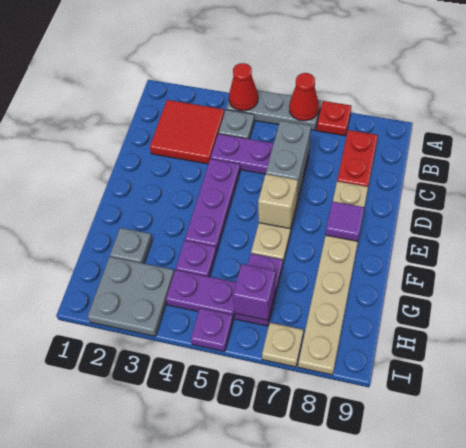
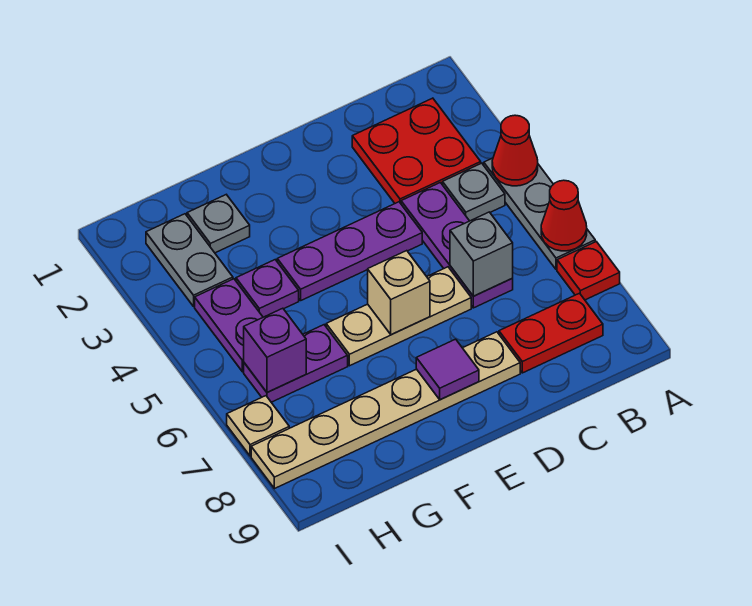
red tile B2:C3 level 1 -> red plate B2:C3 level 1
grey brick C6:D6 level 2 -> grey brick C6 level 2
grey plate H2:I3 level 1 -> grey plate H2:H3 level 1
purple plate I5 level 1 -> none

